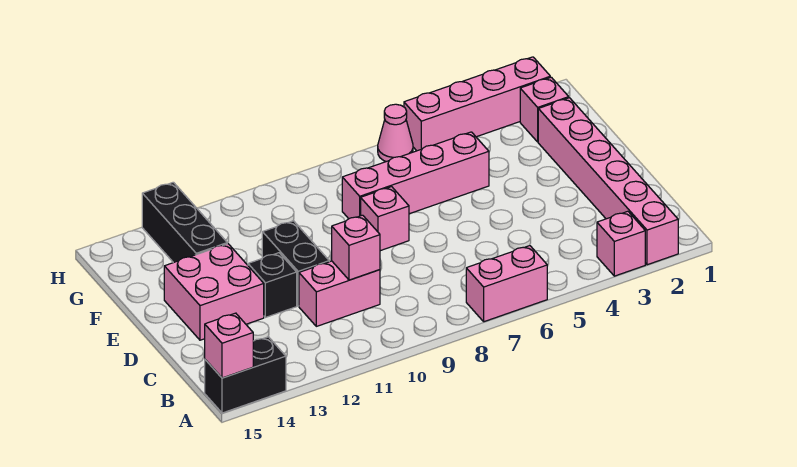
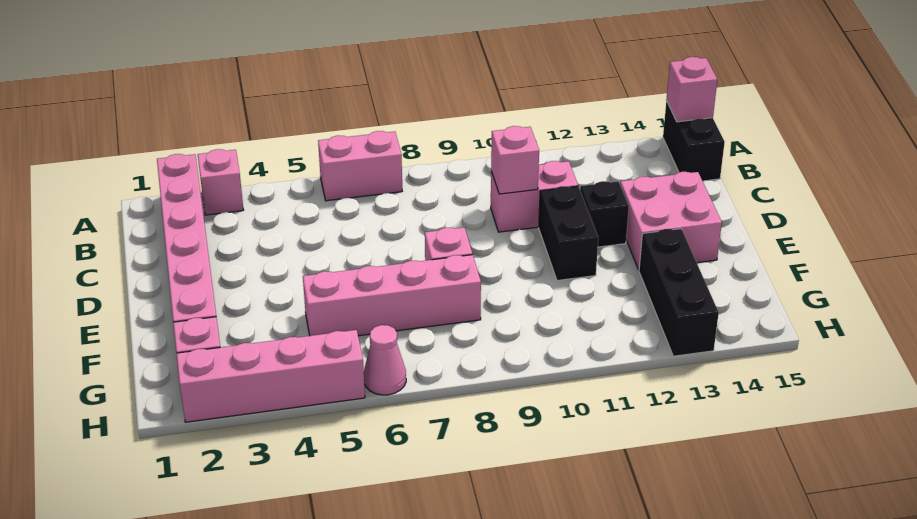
black brick A14:A15 level 1 -> black brick A15:B15 level 1

